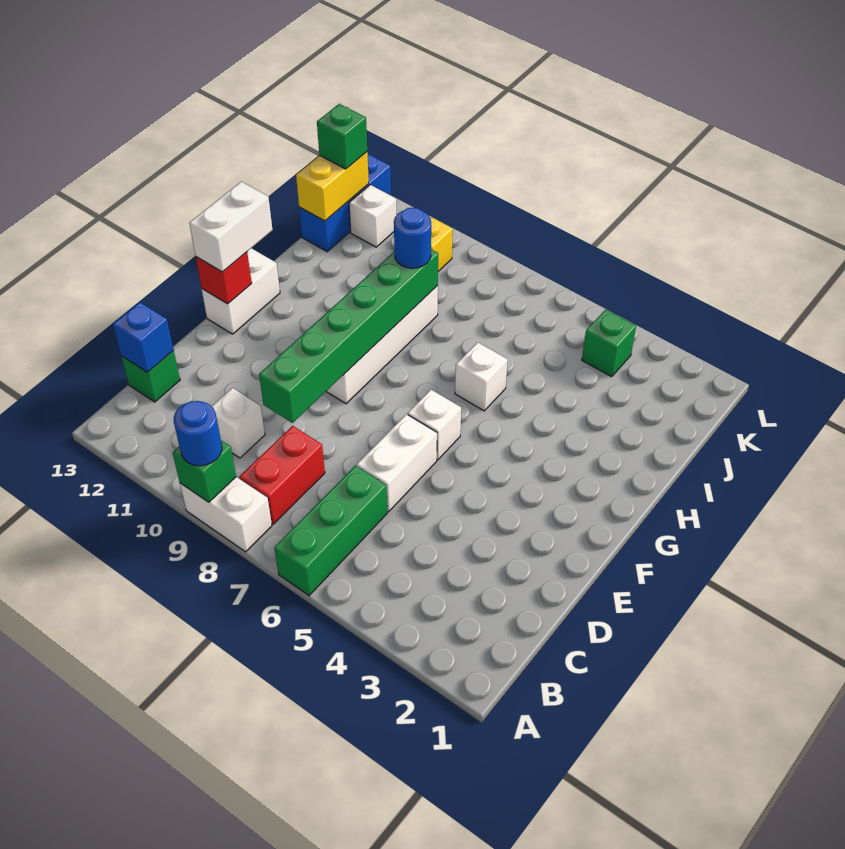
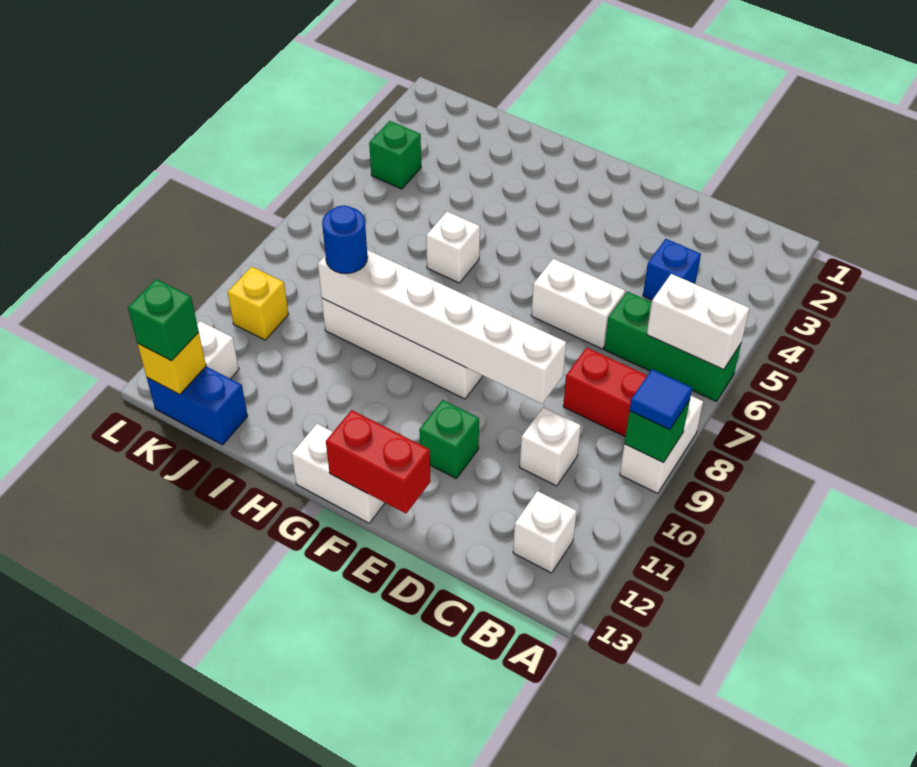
blue round brick A9 level 3 -> blue tile A9 level 3
green brick C13 level 1 -> green brick E11 level 1
blue brick C13 level 2 -> blue brick C4 level 1
green brick D9:I9 level 2 -> white brick D9:I9 level 2
white brick F6 level 1 -> white brick B12 level 1
red brick F13 level 2 -> red brick E13:F13 level 2
white brick F13:G13 level 3 -> white brick A6:B6 level 2
blue brick J13:L13 level 1 -> blue brick J13:K13 level 1
yellow brick J13:K13 level 2 -> yellow brick K13 level 2

